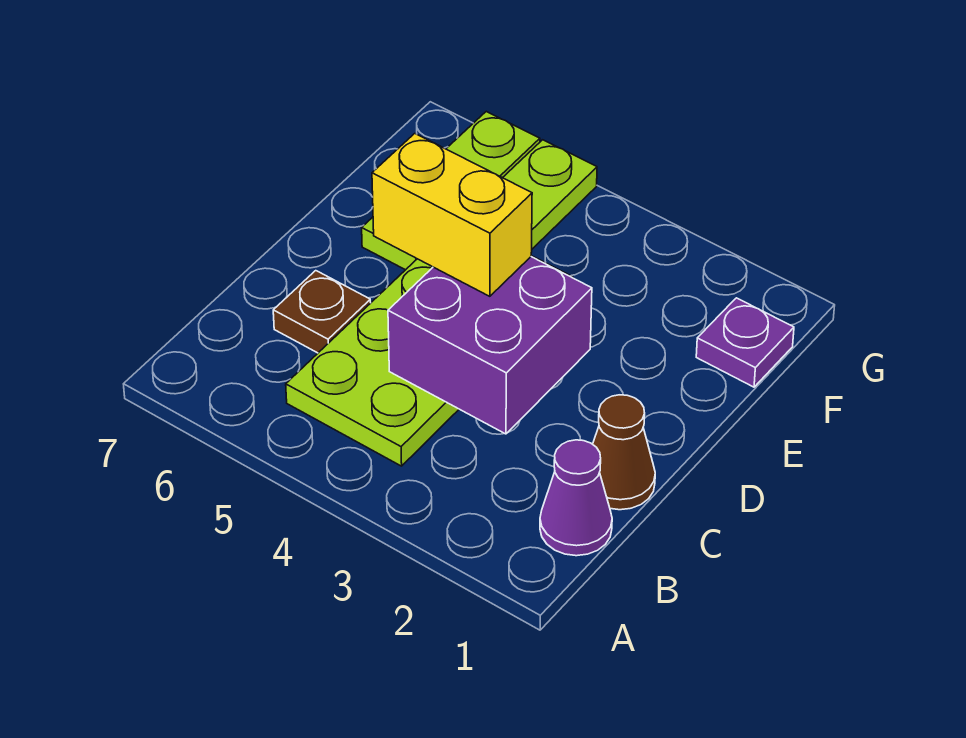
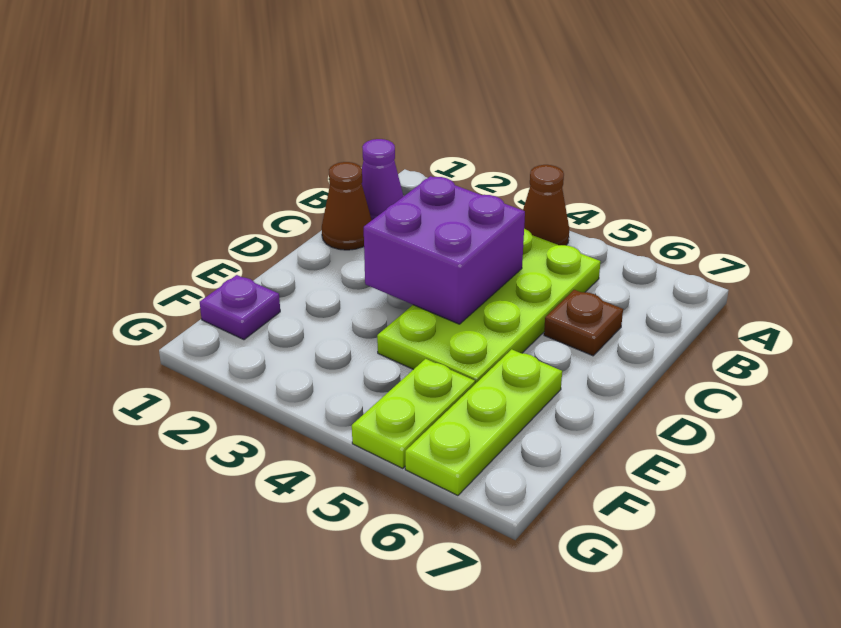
none -> brown cone A4 level 1
yellow brick D4:D5 level 3 -> none

